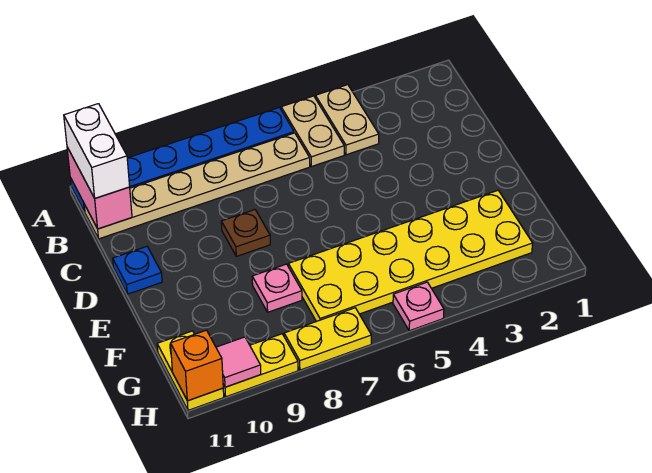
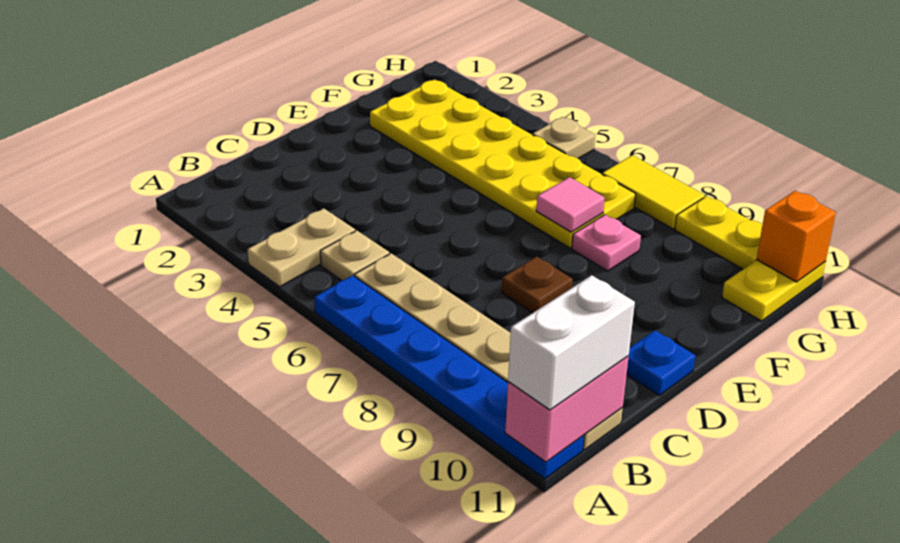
tan plate A5:B5 level 1 -> tan plate B5 level 1
pink plate H5 level 1 -> tan plate H5 level 1
yellow plate H7:H8 level 1 -> yellow tile H7:H8 level 1
pink tile H10 level 2 -> pink tile F7 level 2

